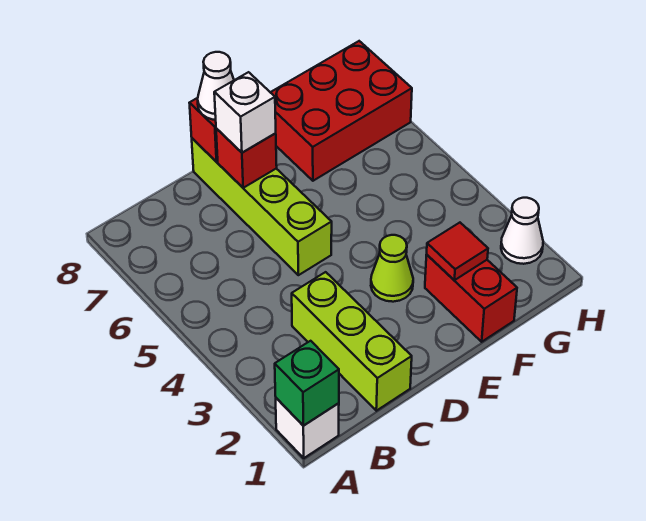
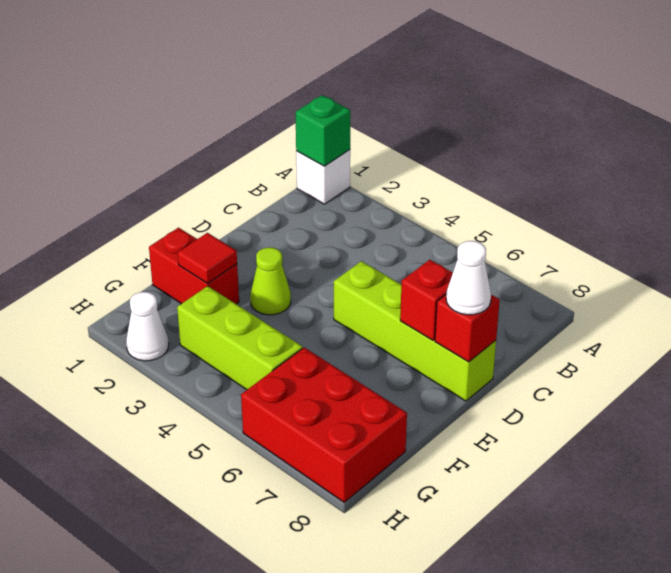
lime brick C1:C3 level 1 -> lime brick G3:G5 level 1
white brick D7 level 3 -> none
red brick F7:H8 level 1 -> red brick G6:H8 level 1

